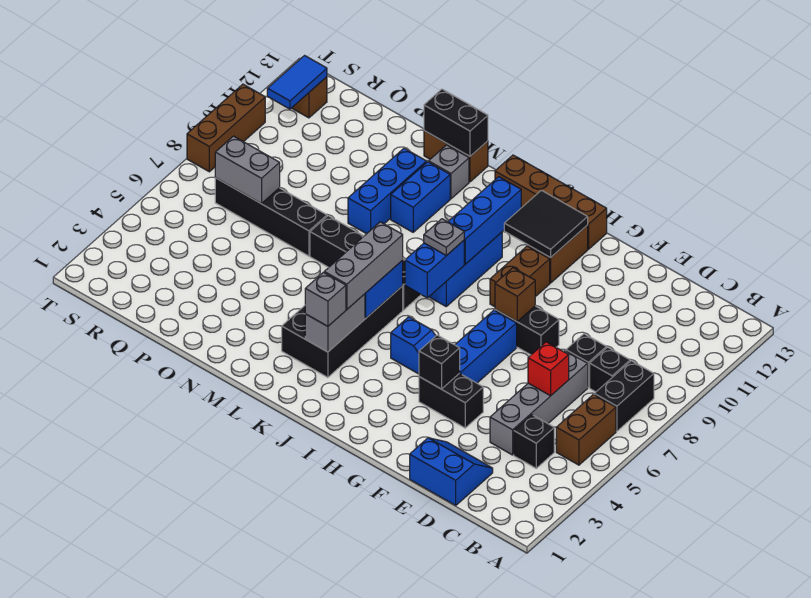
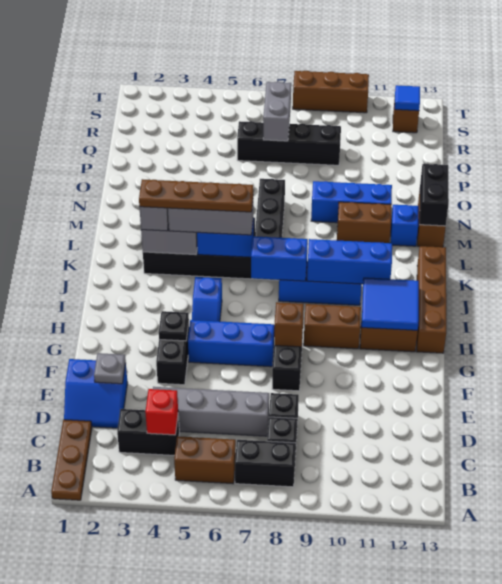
none -> brown plate A1:C1 level 1
black brick C4 level 1 -> black brick C3:C4 level 1
blue slope D1:E2 level 1 top 1 -> blue slope D1:E2 level 1 top E
red brick D6 level 2 -> red brick C4 level 2
black brick G4 level 2 -> black plate G4 level 2
black tile H11:I12 level 2 -> blue tile H11:I12 level 2
grey plate J8 level 3 -> grey plate E2 level 2
none -> brown plate K3:K6 level 4
blue brick M10:M11 level 1 -> brown brick M10:M11 level 1
grey brick M12 level 1 -> blue brick M12 level 1
black brick O7:R7 level 1 -> black brick Q6:Q9 level 1
blue tile S11:S12 level 2 -> blue tile S12 level 2

